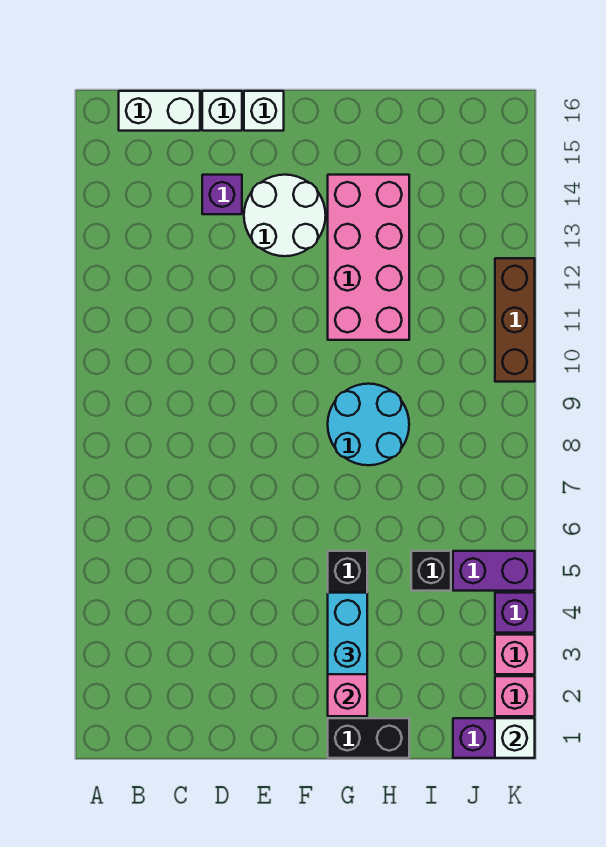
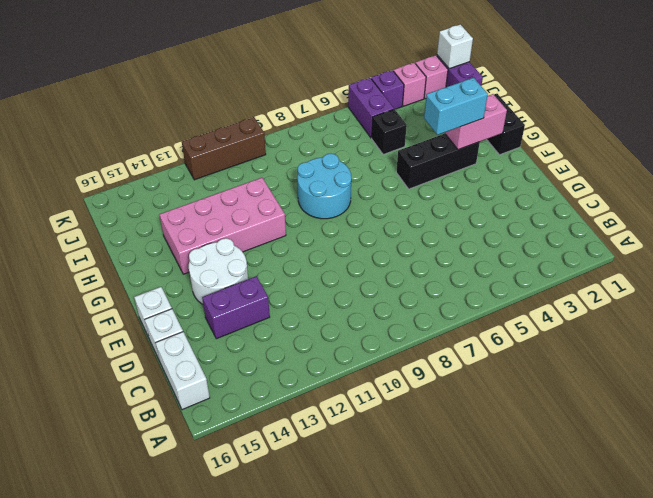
purple brick D14 level 1 -> purple brick D13:D14 level 1

